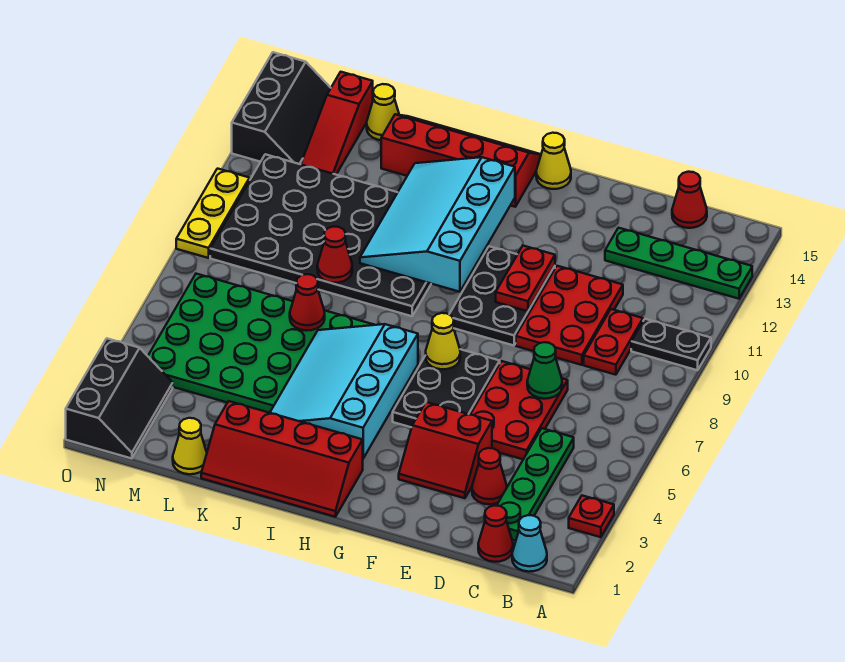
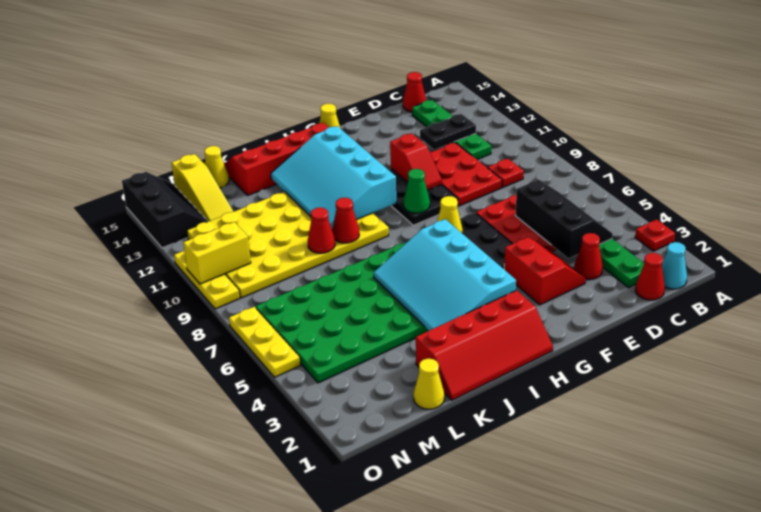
black plate A10:B10 level 1 -> black plate C12:D12 level 2
green plate A13:D13 level 1 -> green plate C11:C14 level 1
red plate C9:C10 level 1 -> red plate C9 level 1
green cone D7 level 2 -> green cone G9 level 2
red slope E3:F4 level 1 top 4 -> red slope E3:F4 level 1 top F
red plate F10:F11 level 2 -> red slope F10:F11 level 2 top 11
black plate I9:N12 level 1 -> yellow plate I9:N12 level 1
red cone K7 level 2 -> red cone J9 level 2
red slope M13:M15 level 1 top 15 -> yellow slope M13:M15 level 1 top 15
black slope N1:O3 level 1 top O -> black slope C4:D6 level 2 top D
none -> yellow brick N10:O10 level 2
none -> yellow plate O5:O7 level 1

